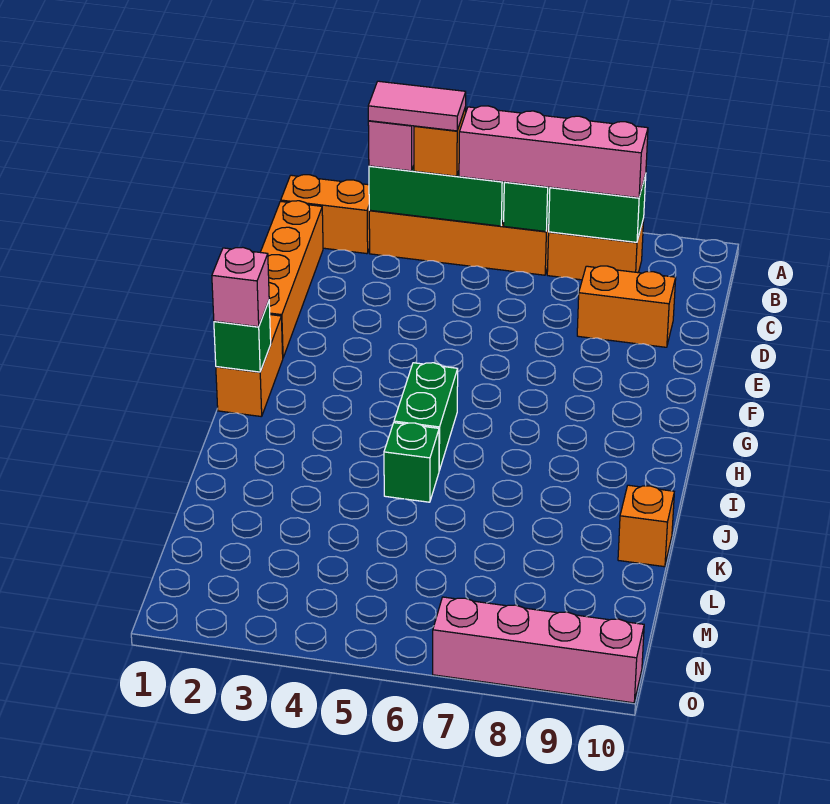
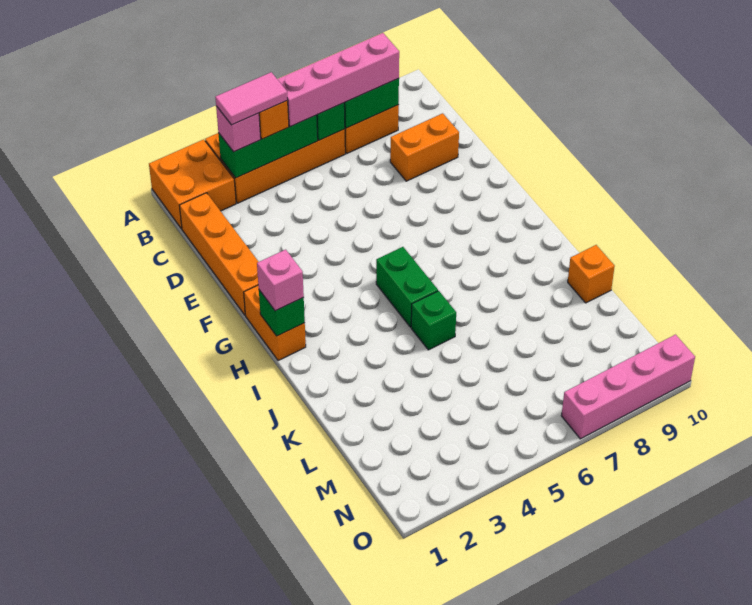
orange brick B1:B2 level 1 -> orange brick A1:B2 level 1

